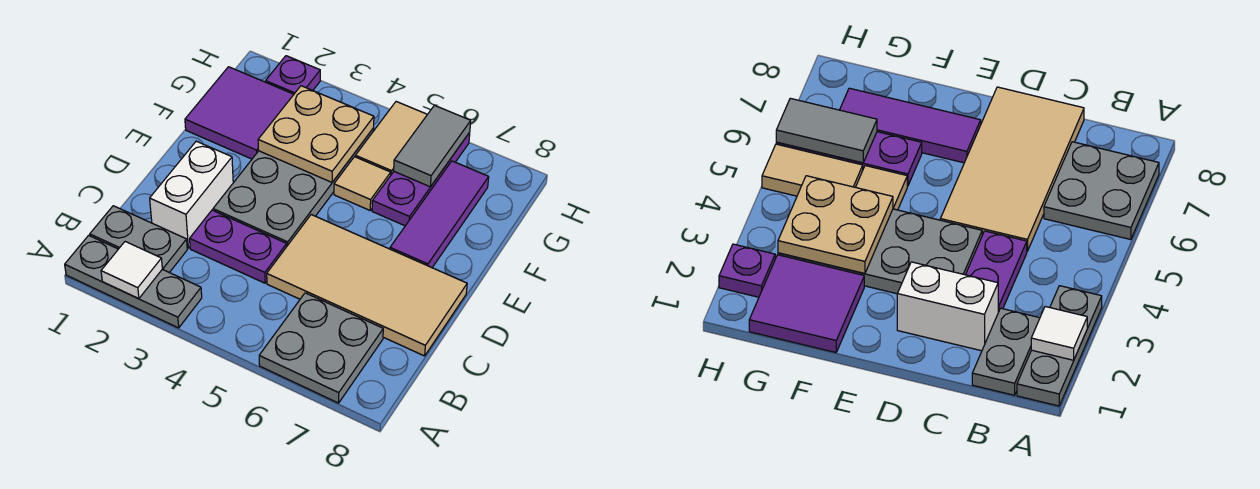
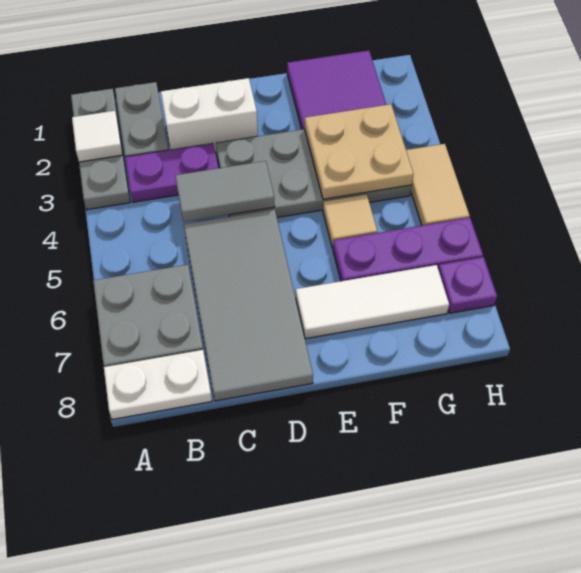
none -> white plate A8:B8 level 1
purple plate C3:C4 level 1 -> purple plate B3:C3 level 1
tan tile C5:D8 level 1 -> grey tile C5:D8 level 1
purple tile E7:G7 level 1 -> white tile E7:G7 level 1
tan tile G5:H5 level 1 -> tan tile H4:H5 level 1
grey tile G6:H6 level 2 -> grey tile C4:D4 level 2
purple plate H2 level 1 -> purple plate H7 level 1

